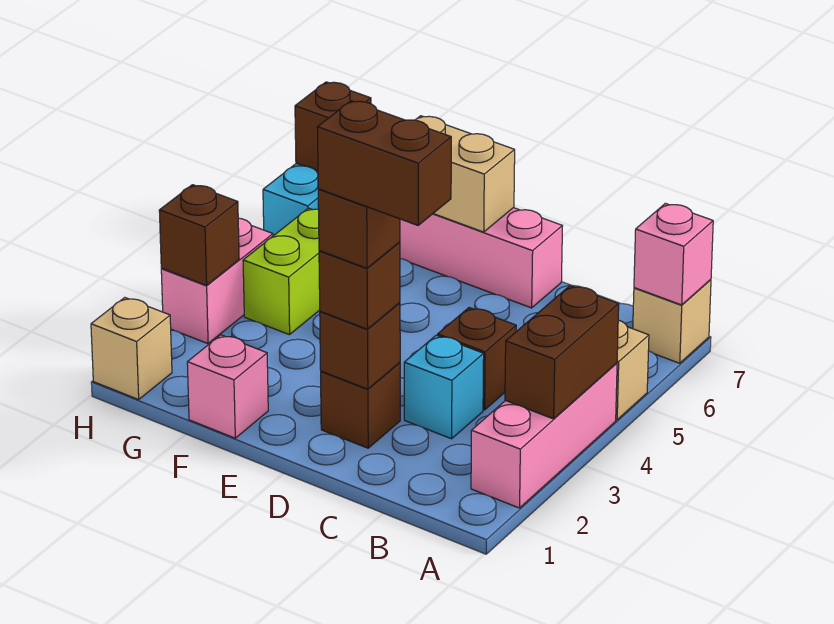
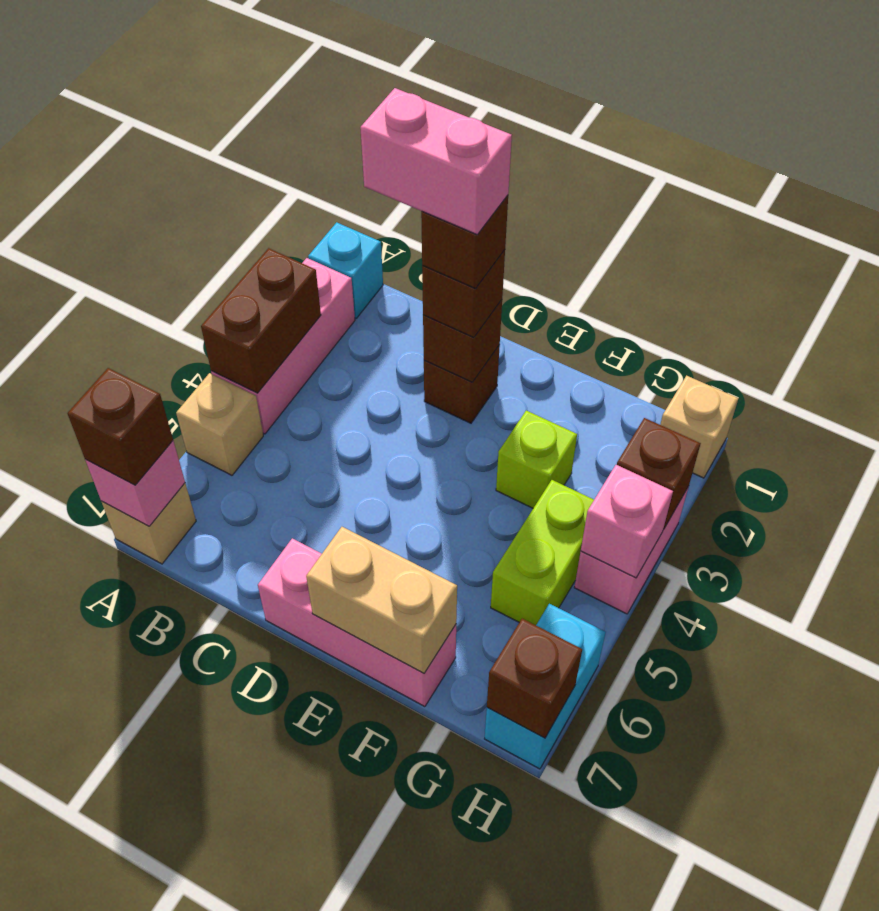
brown brick C2:D2 level 5 -> pink brick C2:D2 level 5
cyan brick C3 level 1 -> cyan brick A1 level 1
brown brick C4 level 1 -> brown brick A7 level 3
pink brick F1 level 1 -> pink brick H4 level 2
none -> lime brick F3 level 1

